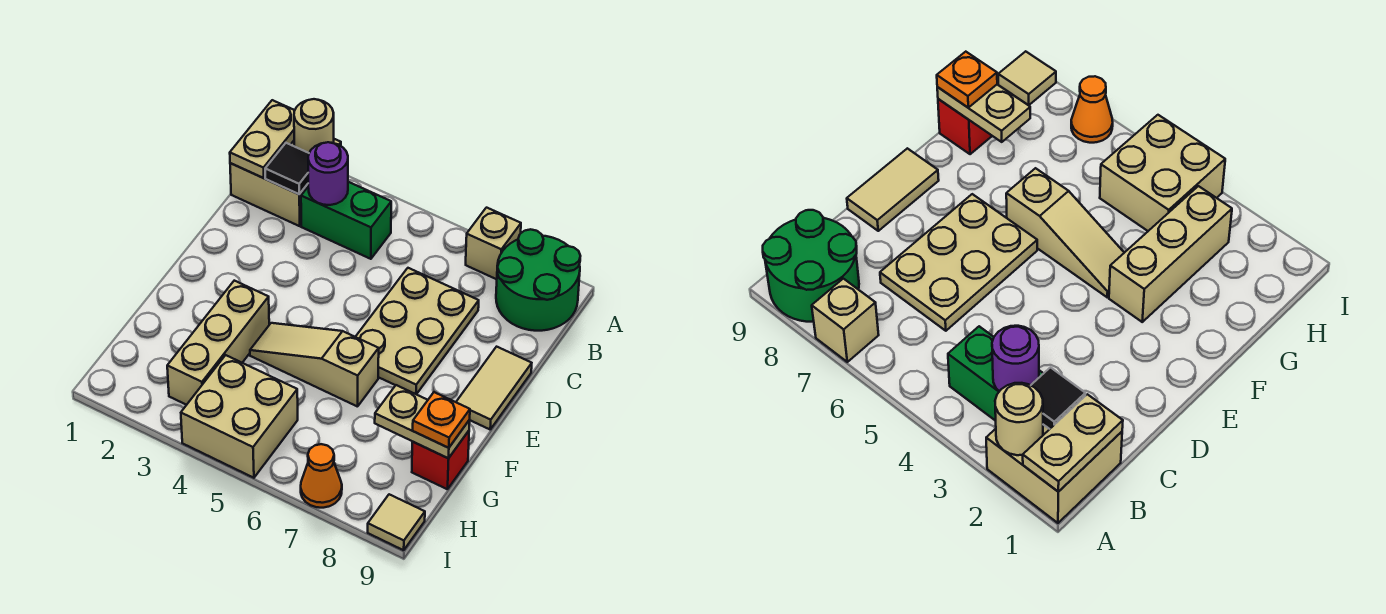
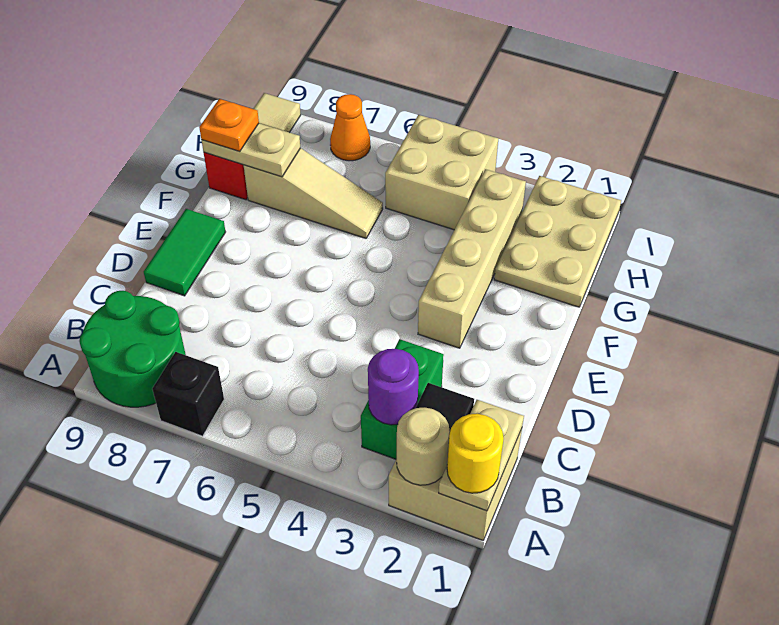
none -> yellow round brick A1 level 3
tan brick A7 level 1 -> black brick A7 level 1
green brick B3:B4 level 1 -> green brick B3:C3 level 1
tan plate C6:E7 level 1 -> tan plate G1:I2 level 1
tan tile D9:E9 level 1 -> green tile D9:E9 level 1
tan brick F3:H3 level 1 -> tan brick E3:H3 level 1
tan slope F4:F6 level 1 top 6 -> tan slope G6:G8 level 1 top 8

